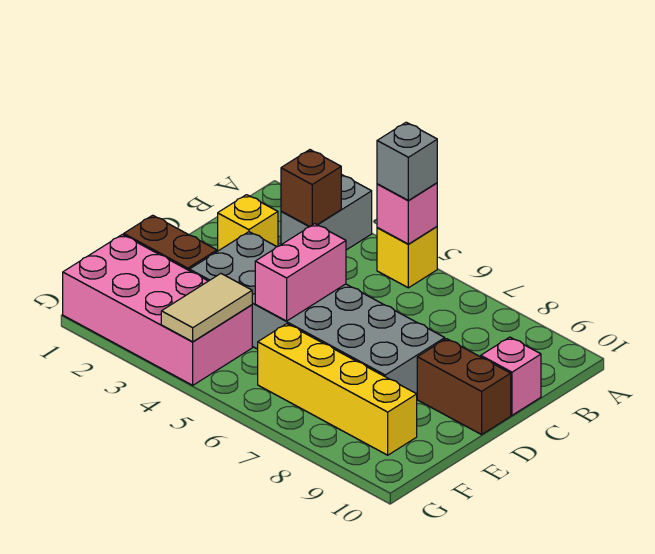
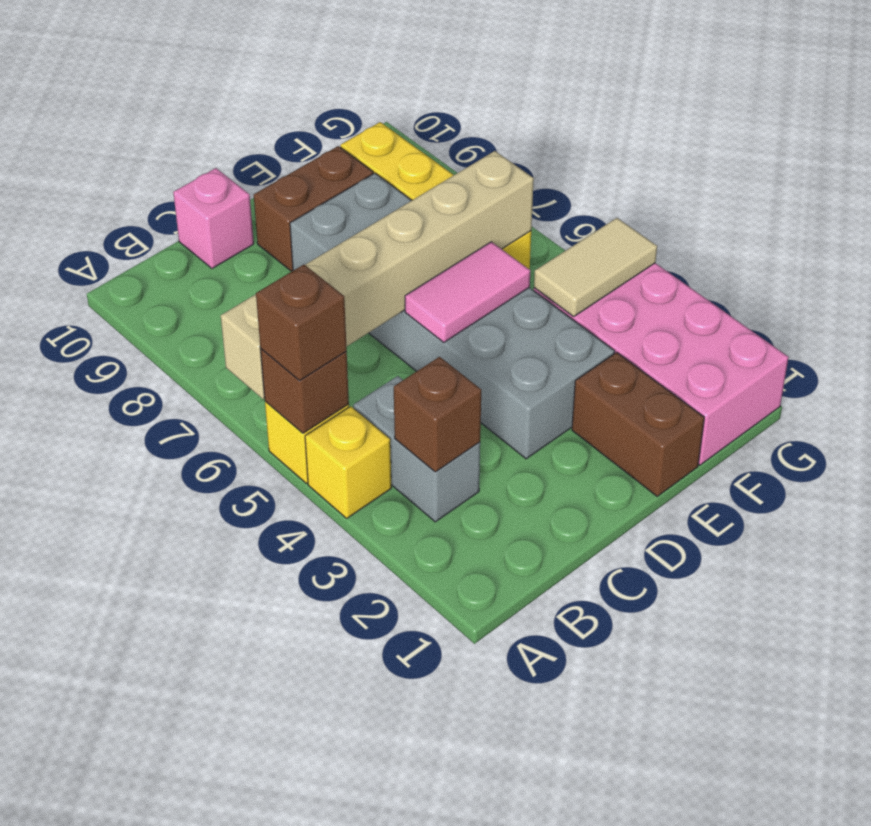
grey brick A3:B3 level 1 -> grey brick B3:B4 level 1
pink brick A5 level 2 -> brown brick A5 level 2
grey brick A5 level 3 -> brown brick A5 level 3
none -> tan brick A6:F6 level 2
yellow brick C2 level 1 -> yellow brick A4 level 1
pink brick D5:E5 level 2 -> pink tile D5:E5 level 2
brown brick D9:D10 level 1 -> brown brick D9:E9 level 1

